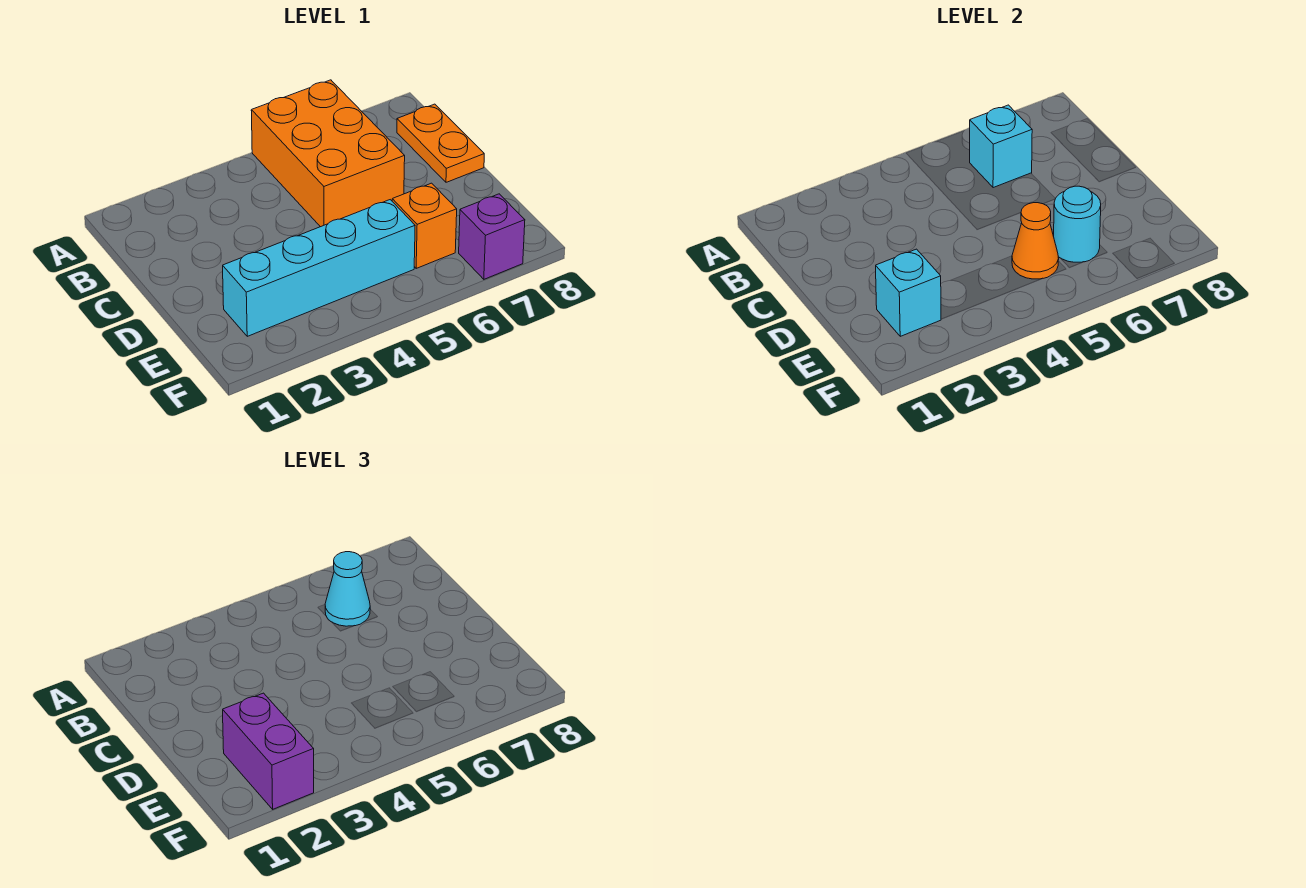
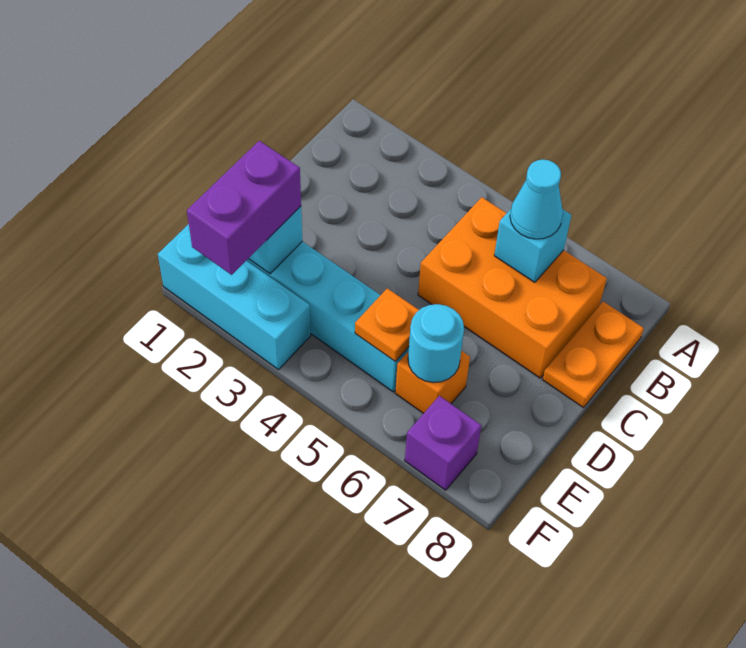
orange brick A5:C6 level 1 -> orange brick B5:C7 level 1
orange cone E5 level 2 -> orange plate E5 level 2
none -> cyan brick F1:F3 level 1

